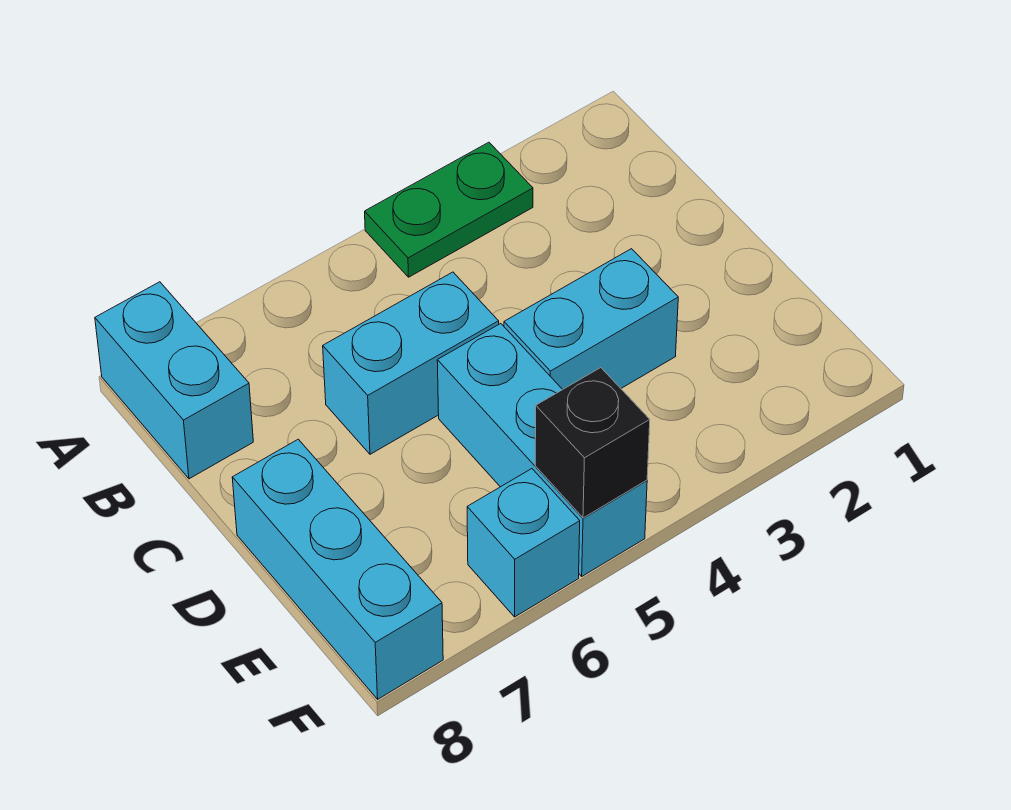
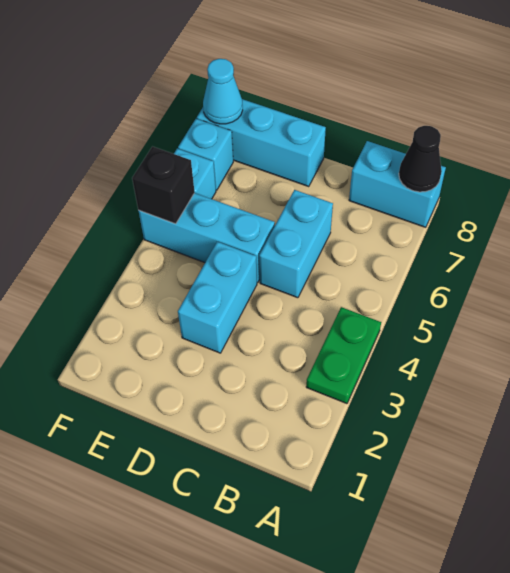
none -> black cone A8 level 2
none -> cyan brick F7 level 1
none -> cyan cone F8 level 2

